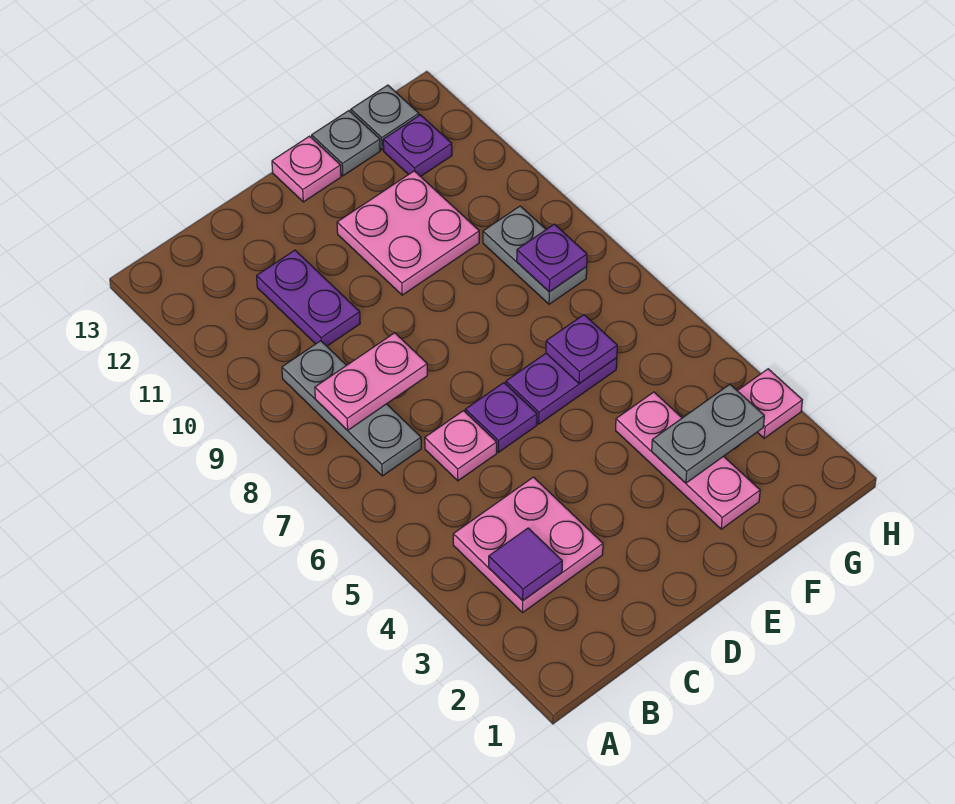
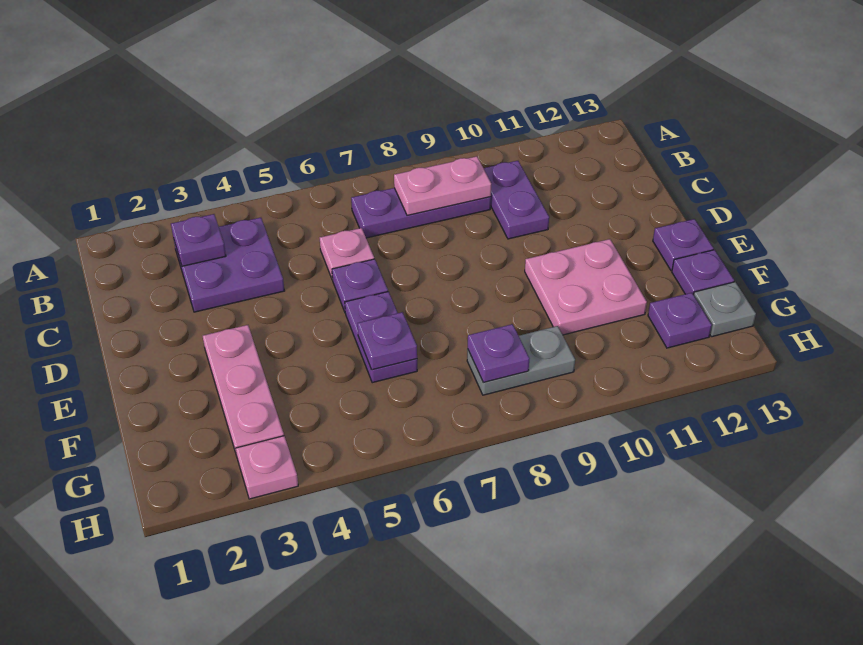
pink plate B3:C4 level 1 -> purple plate B3:C4 level 1
purple tile B3 level 2 -> purple plate B3 level 2
grey plate B7:B9 level 1 -> purple plate B7:B9 level 1
pink plate B8:C8 level 2 -> pink plate B8:B9 level 2
purple plate C10:C11 level 1 -> purple plate B10:C10 level 1
pink plate E13 level 1 -> purple plate E13 level 1
pink plate F2:F4 level 1 -> pink plate E3:G3 level 1
grey plate F3:G3 level 2 -> none
grey plate F13 level 1 -> purple plate F13 level 1

